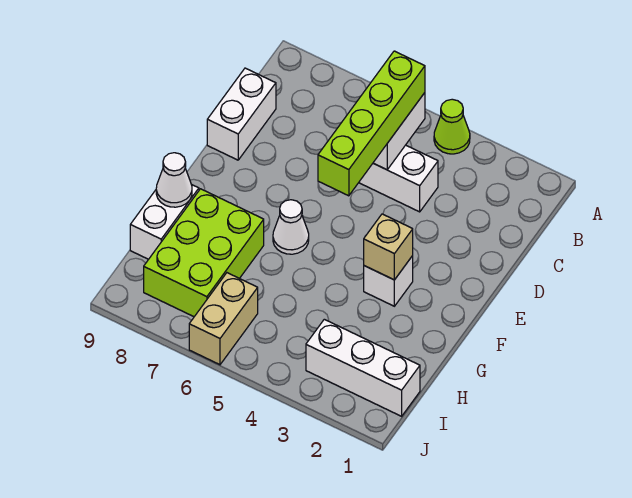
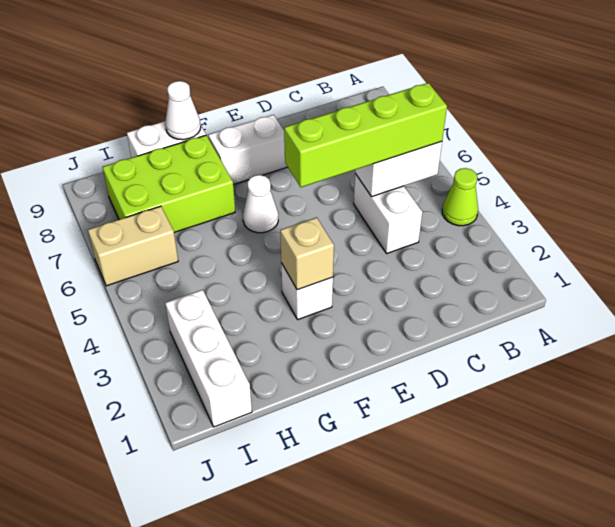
white brick C9:D9 level 1 -> white brick E8:F8 level 1

